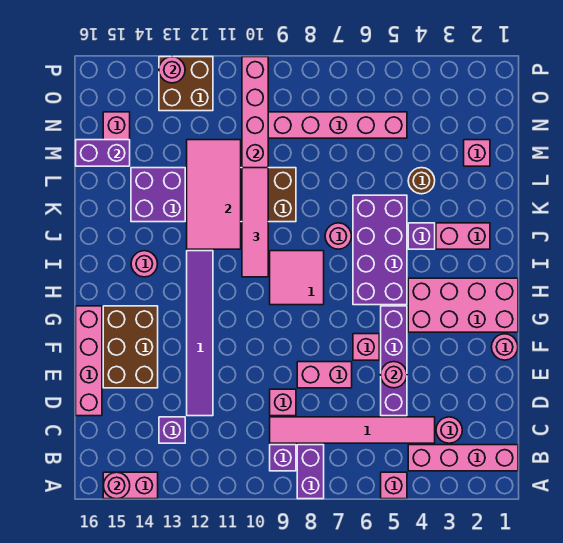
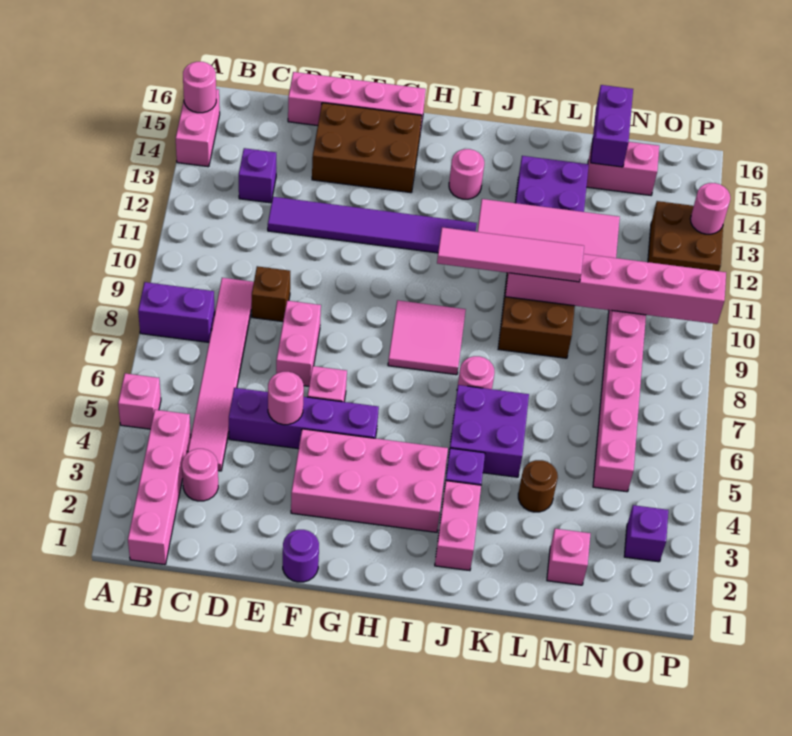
purple brick B9 level 1 -> purple brick O3 level 1
pink brick D9 level 1 -> brown brick D9 level 1
pink round brick F1 level 1 -> purple round brick F1 level 1
pink brick G1:H4 level 1 -> pink brick F3:I4 level 1
purple brick H5:K6 level 1 -> purple brick J5:K6 level 1

